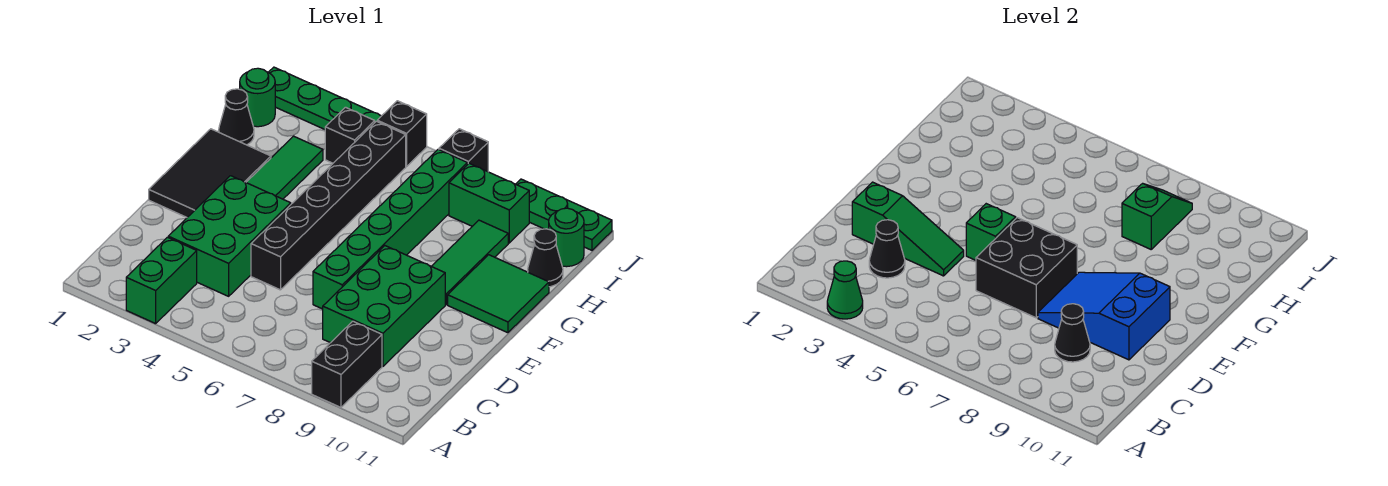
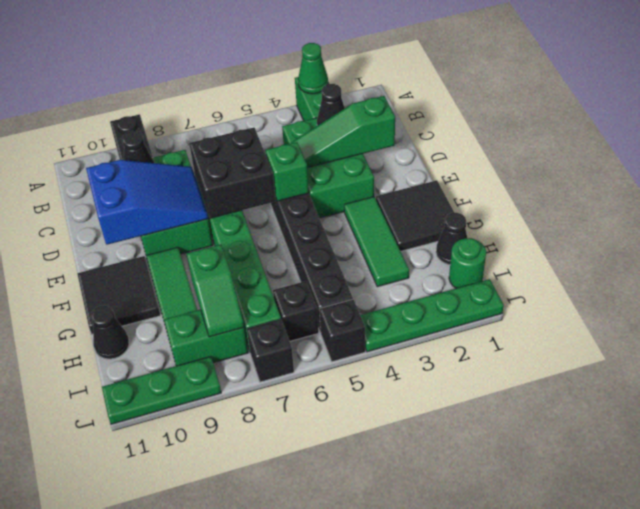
black tile E1:G2 level 1 -> black tile F1:G2 level 1
green tile F10:G11 level 1 -> black tile F10:G11 level 1
black brick I4 level 1 -> black brick I6 level 1
green round brick I11 level 1 -> none

